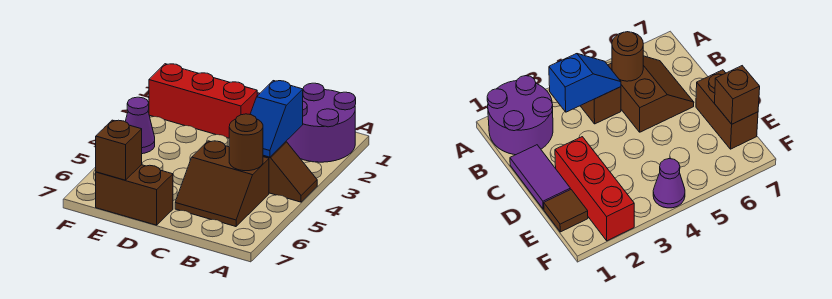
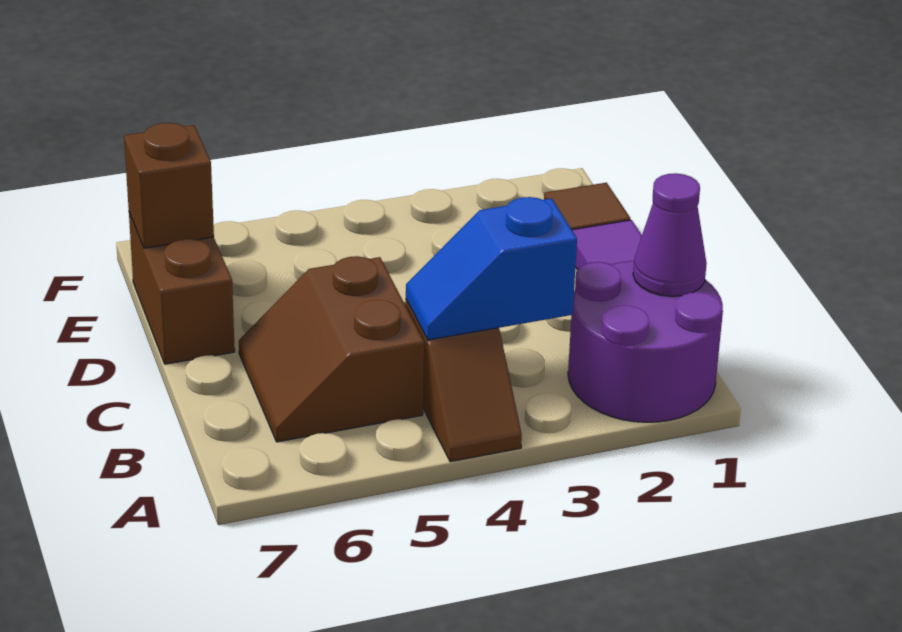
brown round brick B5 level 2 -> none
red brick D2:F2 level 1 -> none
purple cone F4 level 1 -> purple cone B1 level 2

